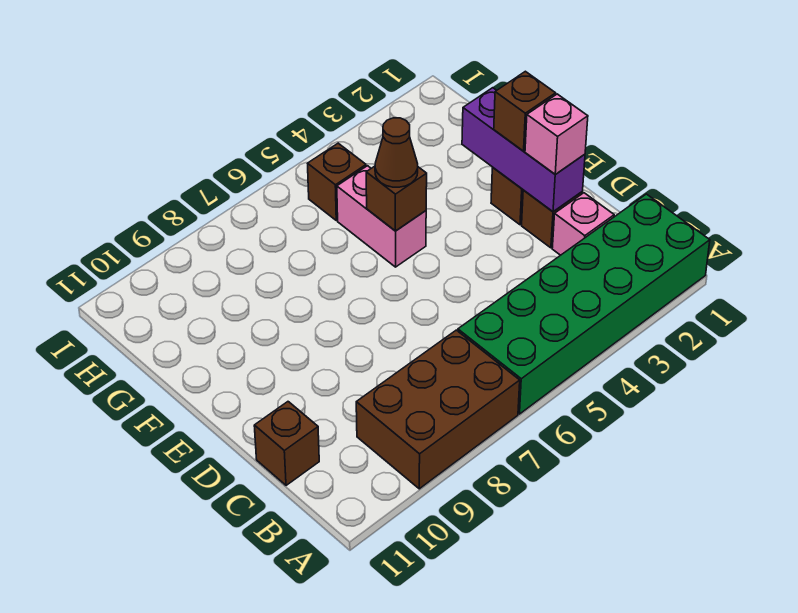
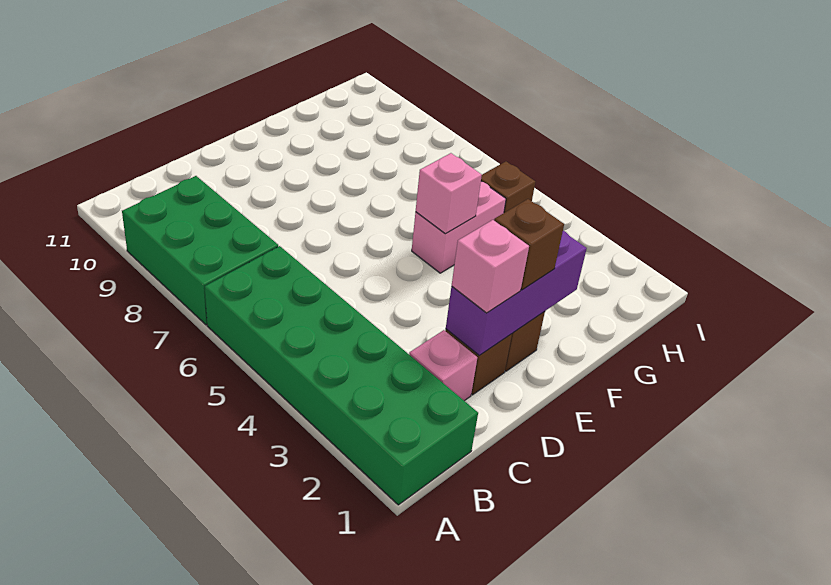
brown brick A7:B9 level 1 -> green brick A7:B9 level 1
brown brick C11 level 1 -> none
brown brick F5 level 2 -> pink brick F5 level 2
brown cone F5 level 3 -> none

